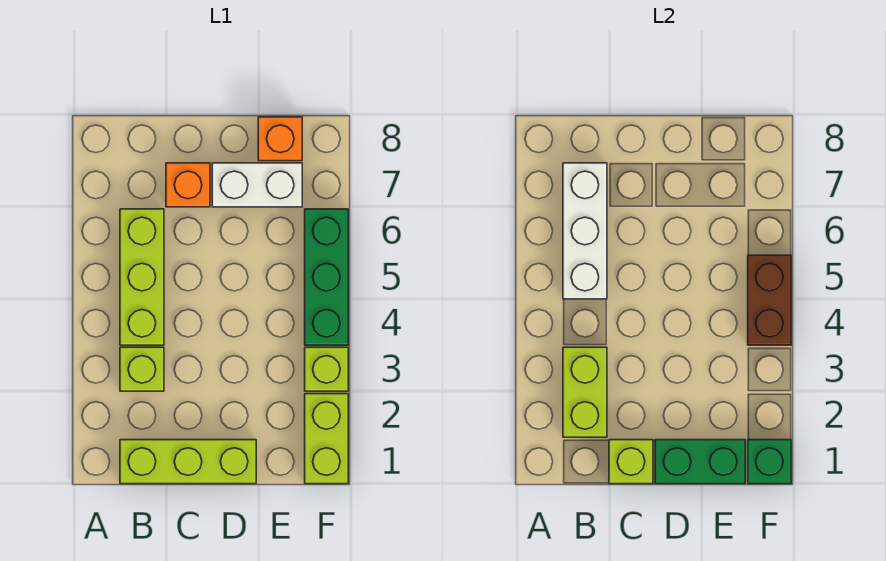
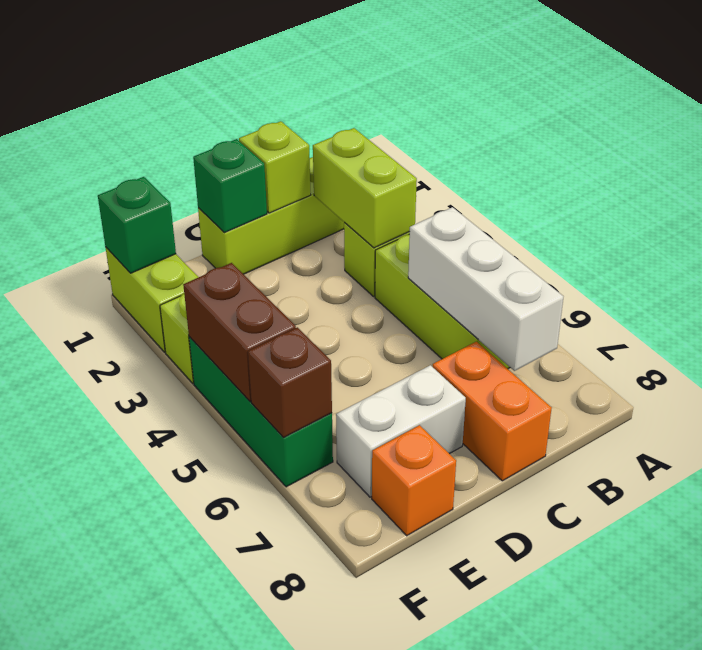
orange brick C7 level 1 -> orange brick C7:C8 level 1
green brick D1:E1 level 2 -> green brick D1 level 2
none -> brown brick F6 level 2

